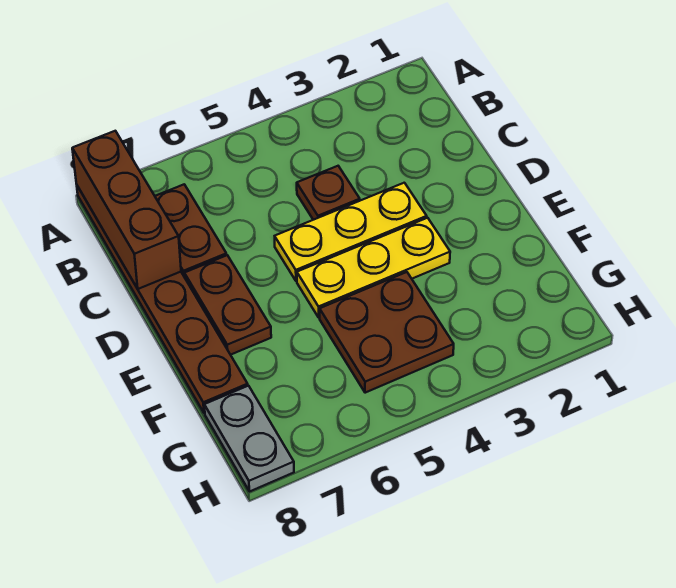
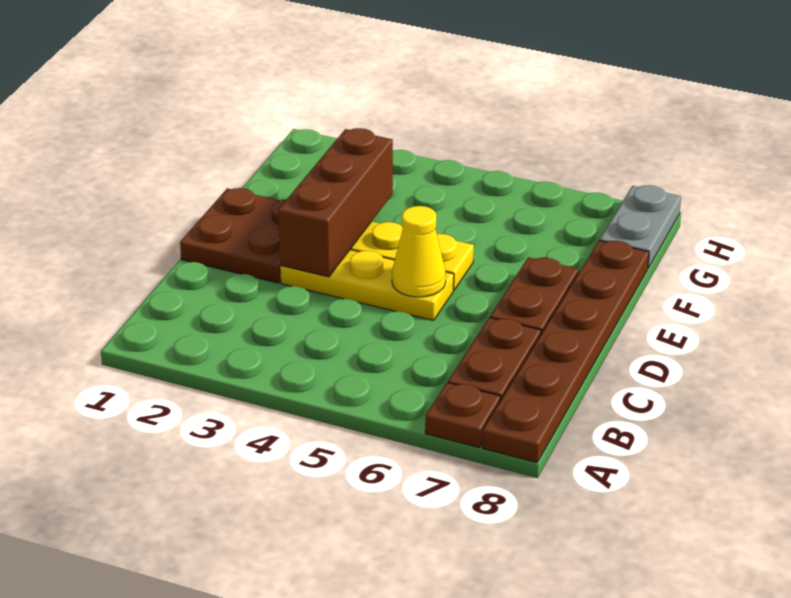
brown brick A8:C8 level 2 -> brown brick D3:F3 level 2
brown plate C4 level 1 -> brown plate A7 level 1
none -> yellow cone D5 level 2
brown plate F4:G5 level 1 -> brown plate D1:E2 level 1

